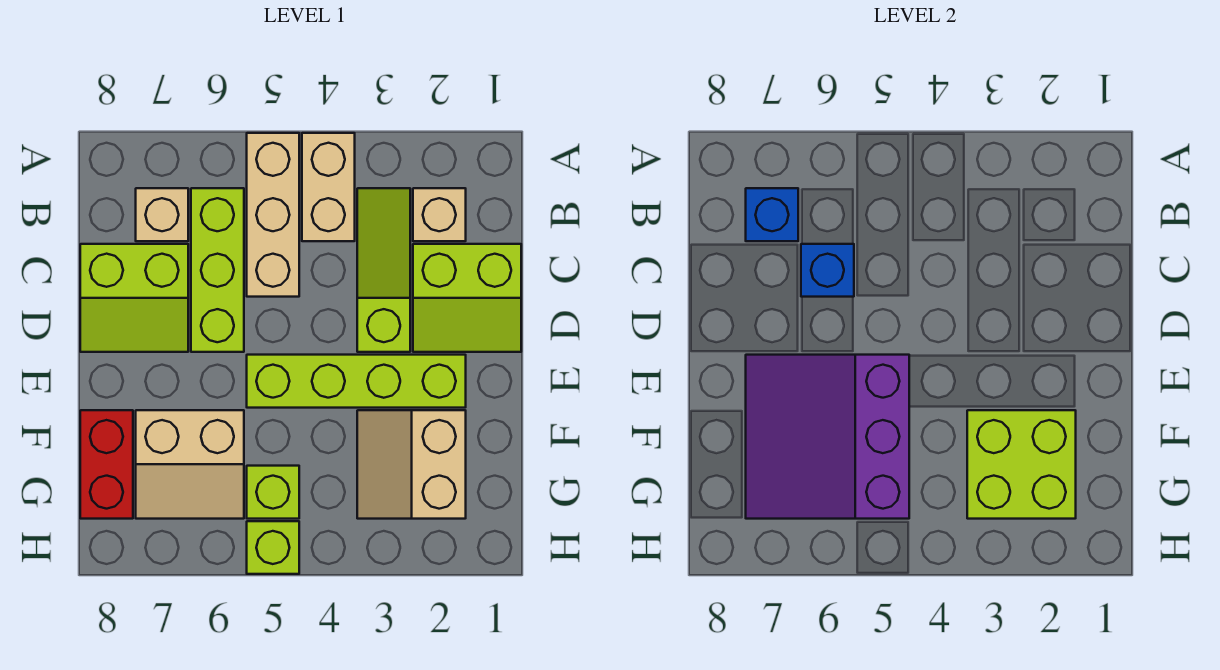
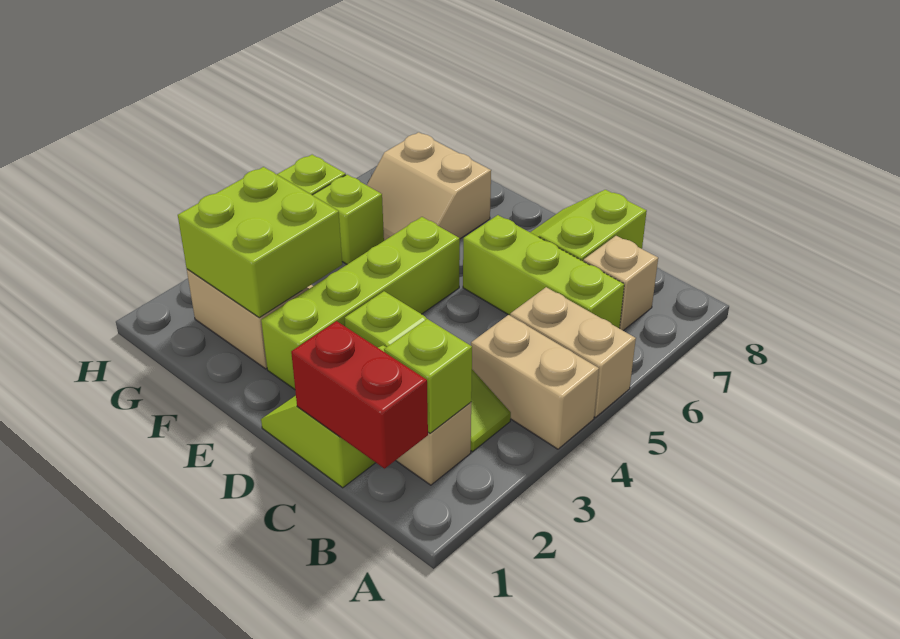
tan brick A5:C5 level 1 -> tan brick A5:B5 level 1
none -> lime brick B2 level 2
blue brick B7 level 2 -> none
blue brick C6 level 2 -> none
purple slope E5:G7 level 2 top 5 -> none
tan slope F6:G7 level 1 top F -> tan slope F6:G7 level 1 top 7
red brick F8:G8 level 1 -> red brick B1:C1 level 2

